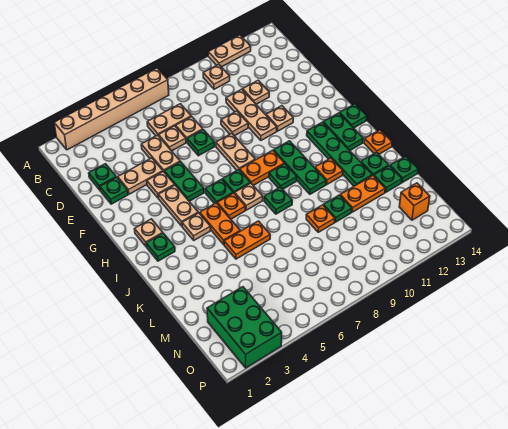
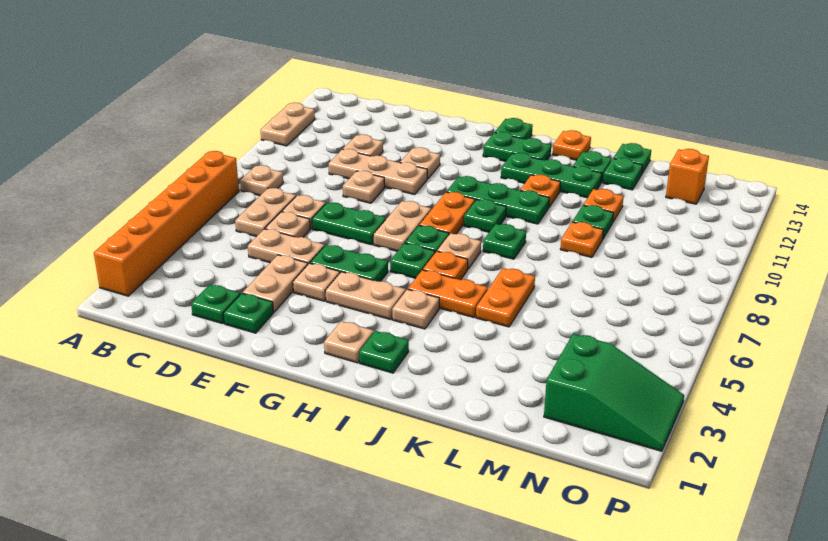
tan brick A2:A7 level 1 -> orange brick A2:A7 level 1
tan plate B10 level 1 -> tan plate B8 level 1
green plate E7 level 1 -> green plate E7:F7 level 1
tan plate F8:G8 level 1 -> tan plate G7:G8 level 1
green plate H12:K12 level 1 -> green plate I12:K12 level 1
orange plate L11:L12 level 1 -> orange plate L11 level 1
green brick N2:P3 level 1 -> green slope N2:P3 level 1 top N

